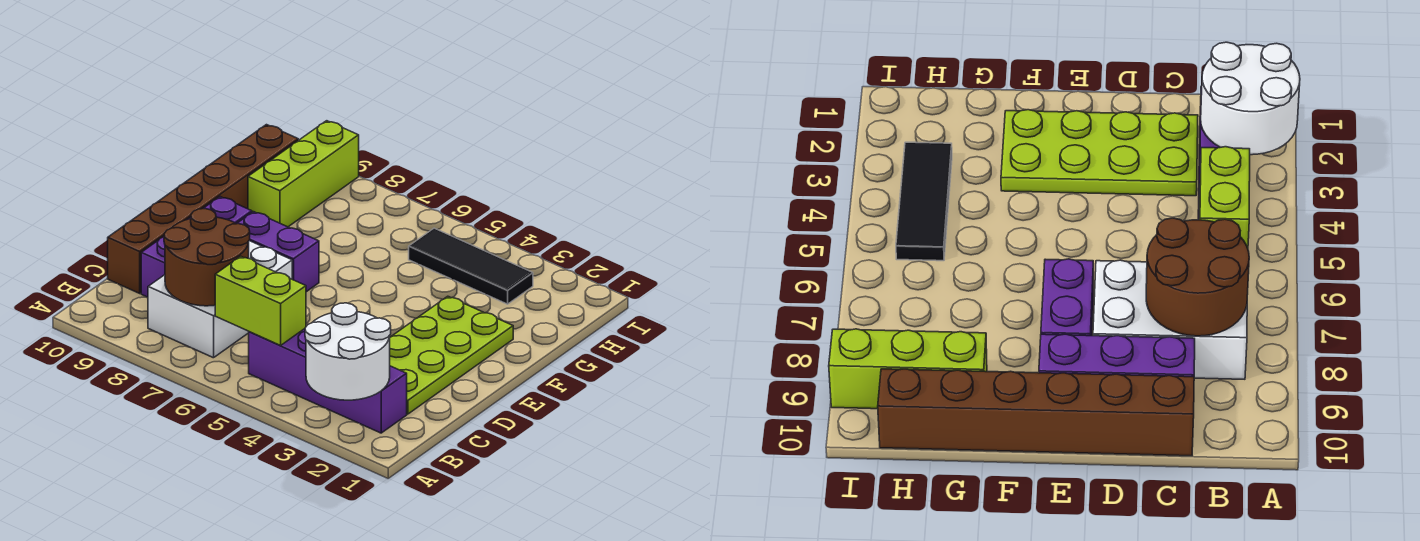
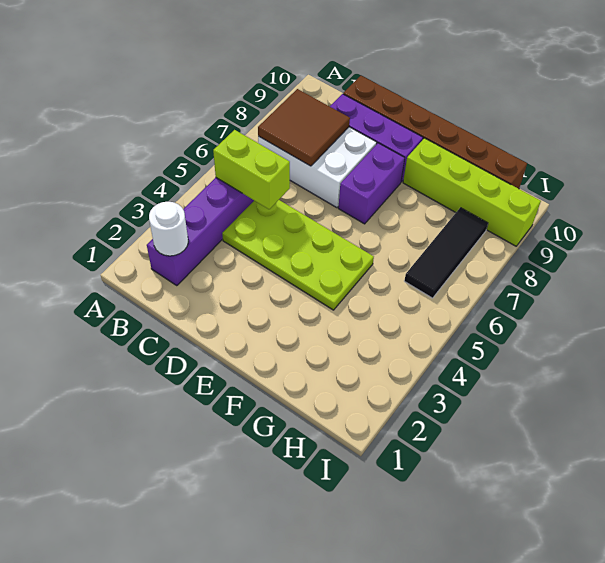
white round brick A2:B3 level 2 -> white round brick B2 level 2
lime brick B5:B6 level 2 -> lime brick B5:C5 level 2
brown round brick B7:C8 level 2 -> brown tile B7:C8 level 2
lime plate C2:F3 level 1 -> lime plate C4:F5 level 1
lime brick G9:I9 level 1 -> lime brick F9:I9 level 1
black tile H3:H5 level 1 -> black tile H6:H8 level 1

